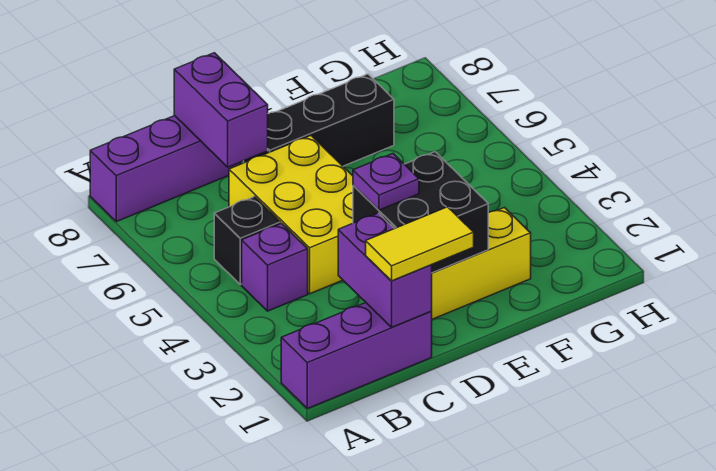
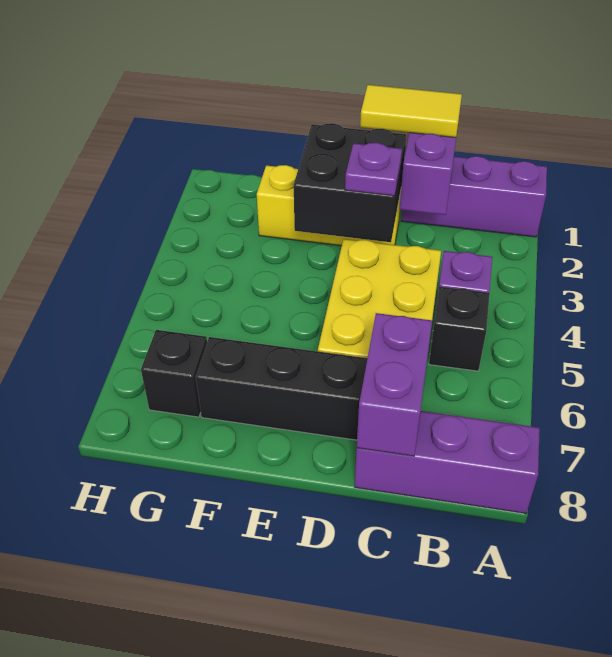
none -> black brick G7 level 1

